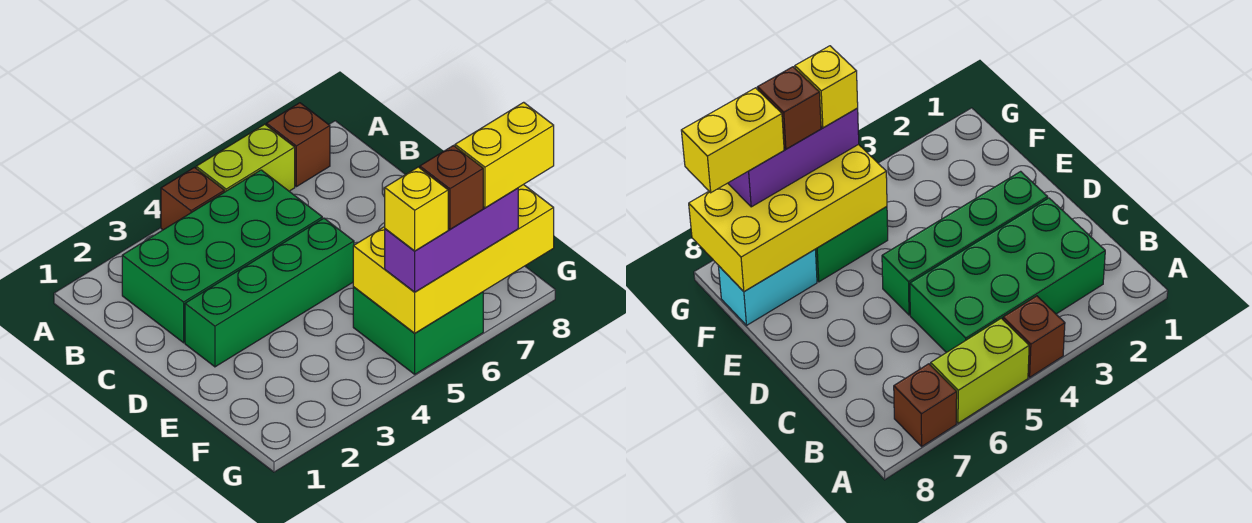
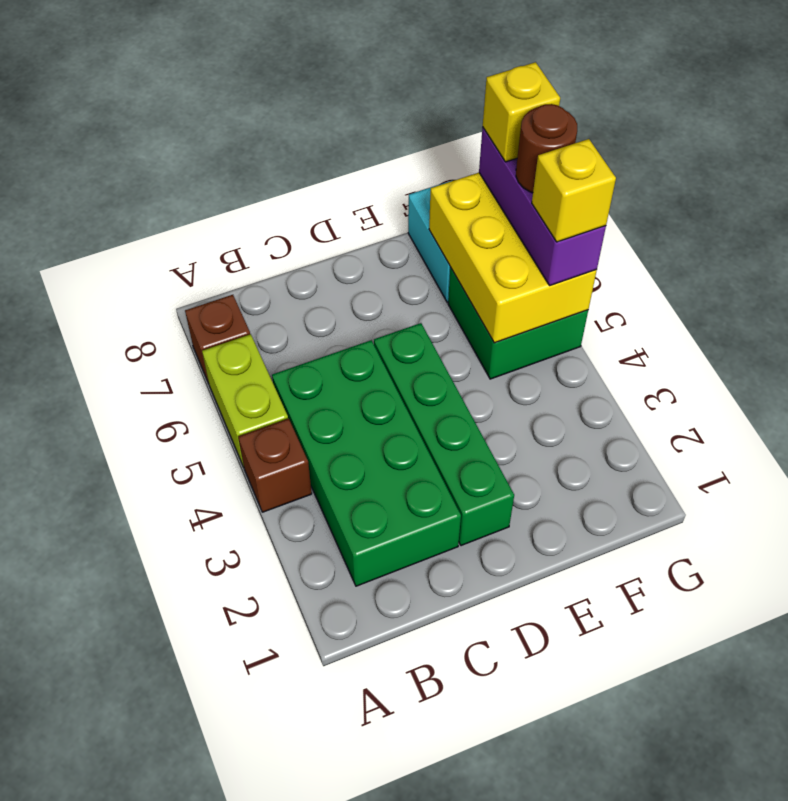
yellow brick F5:G8 level 2 -> yellow brick F5:G7 level 2
brown brick G6 level 4 -> brown round brick G6 level 4
yellow brick G7:G8 level 4 -> yellow brick G7 level 4

